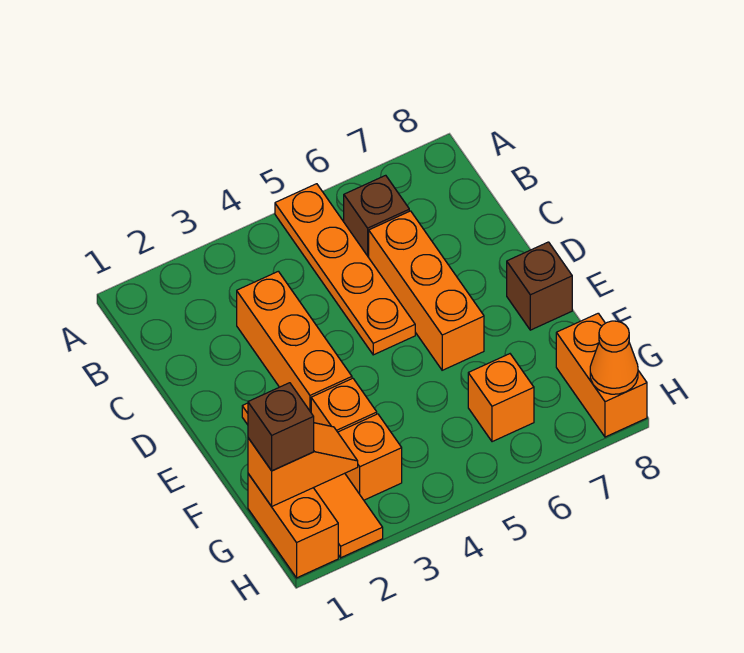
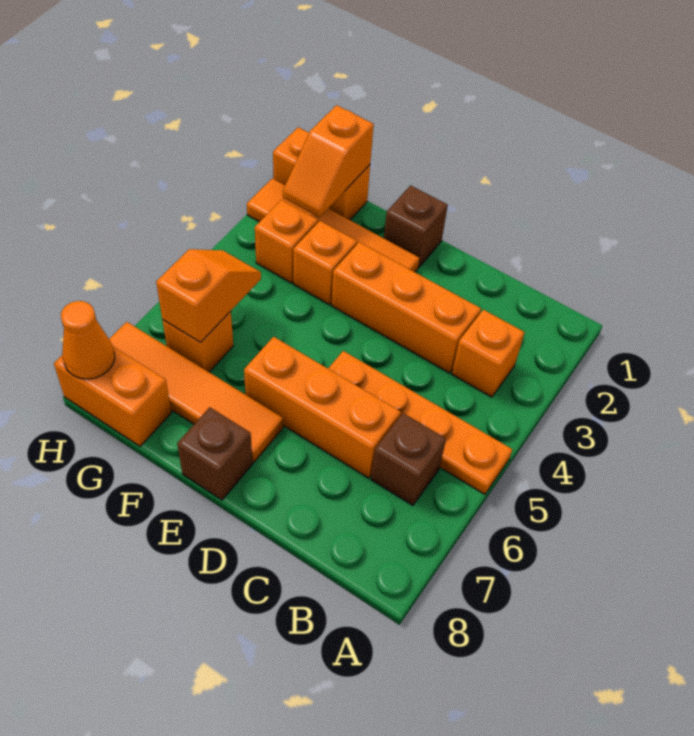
none -> orange brick B3 level 1
none -> orange tile E7:H7 level 1
brown brick G1 level 3 -> brown brick E1 level 1
none -> orange slope G5:G6 level 2 top 6

